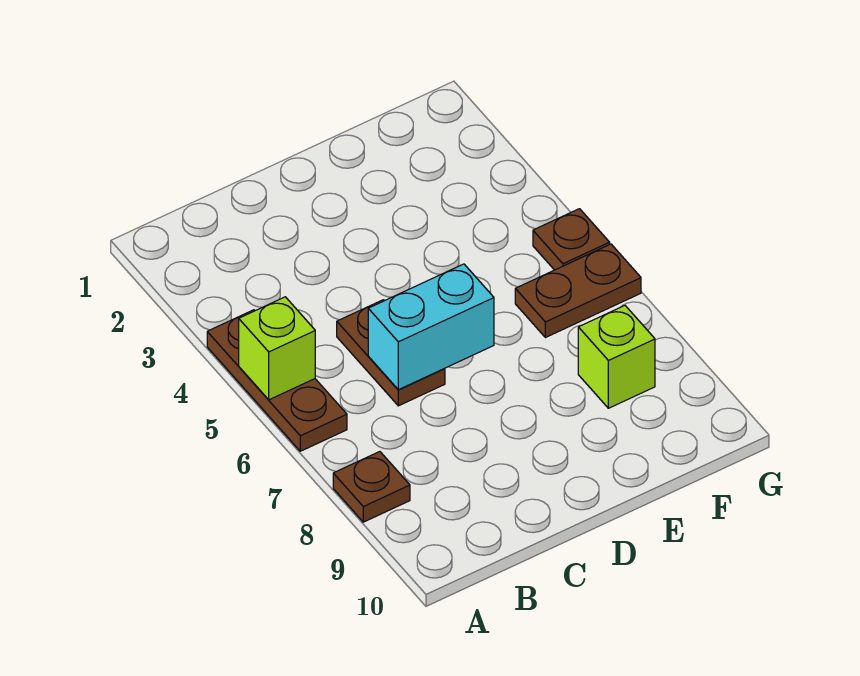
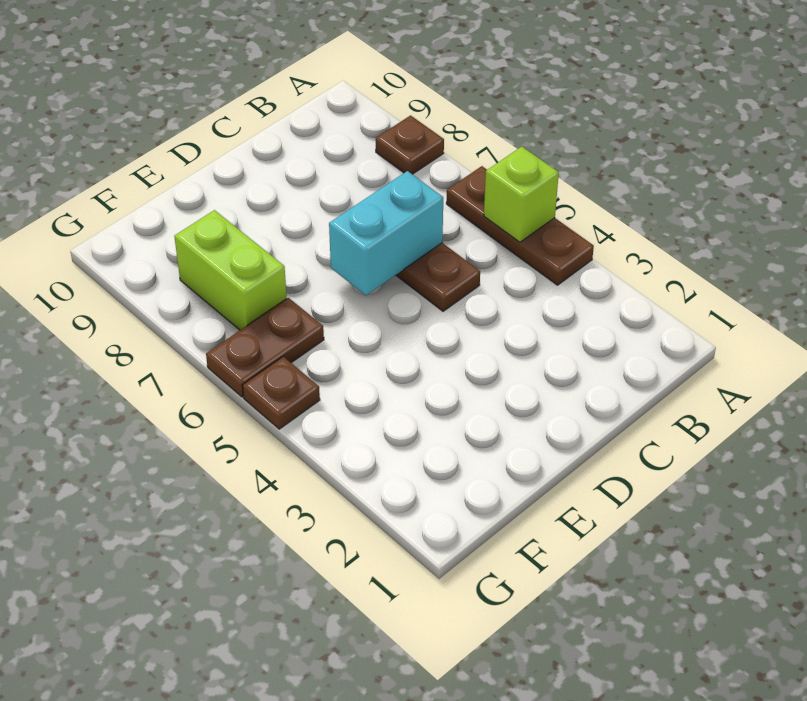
lime brick F8 level 1 -> lime brick F7:F8 level 1

